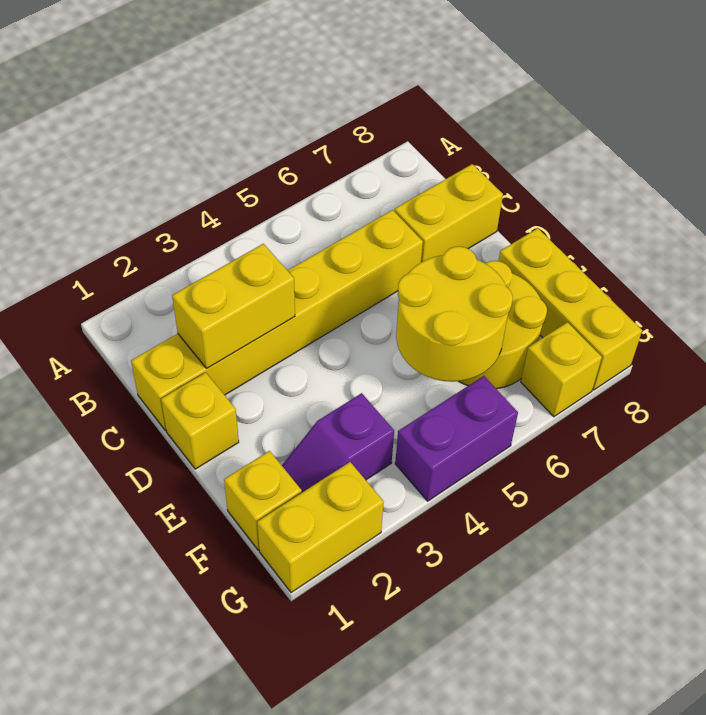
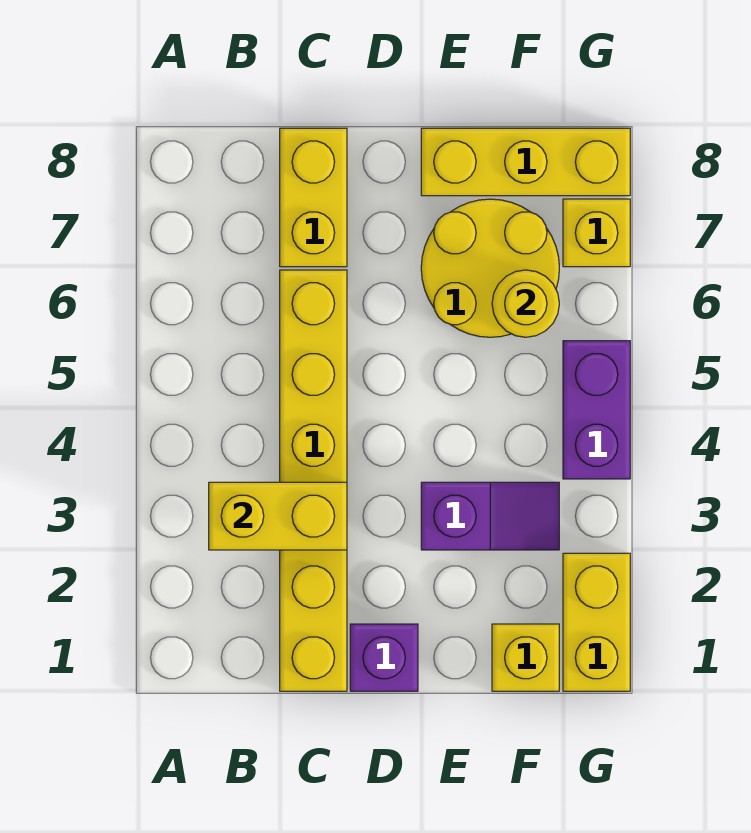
yellow brick C2:C3 level 2 -> yellow brick B3:C3 level 2
yellow brick D1 level 1 -> purple brick D1 level 1
yellow round brick E5:F6 level 2 -> yellow round brick F6 level 2
purple slope F2:F3 level 1 top 3 -> purple slope E3:F3 level 1 top E

